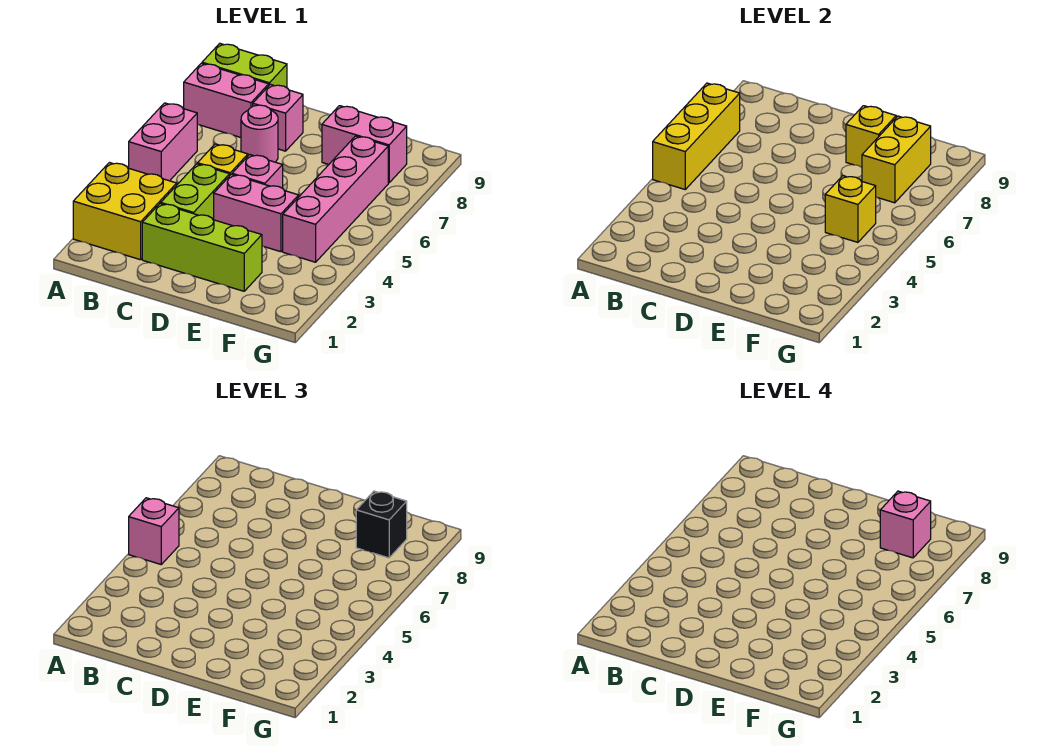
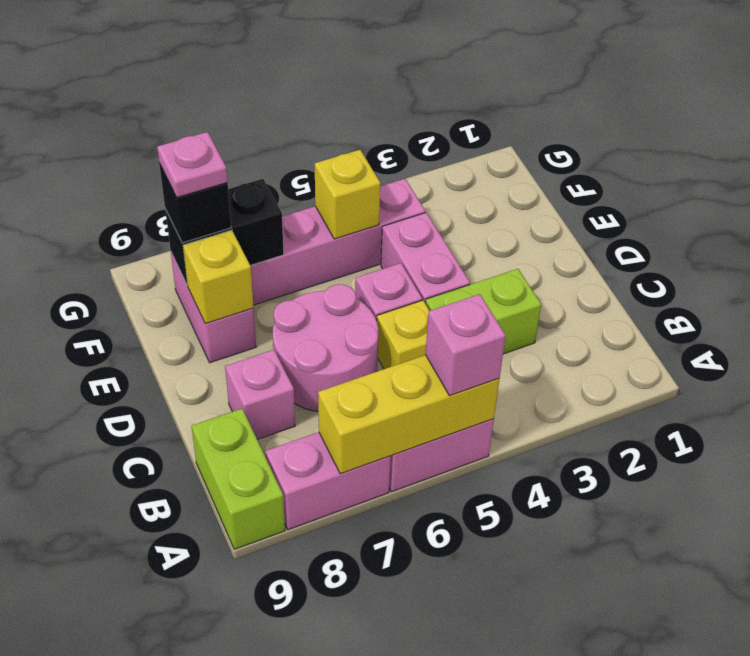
yellow brick A2:B3 level 1 -> none
pink brick A8:B8 level 1 -> pink brick A7:A8 level 1
lime brick C2:E2 level 1 -> none
pink round brick C7 level 1 -> pink round brick C6:D7 level 1
yellow brick F7:F8 level 2 -> black brick F7:F8 level 2
pink brick F8 level 4 -> pink plate F8 level 4

